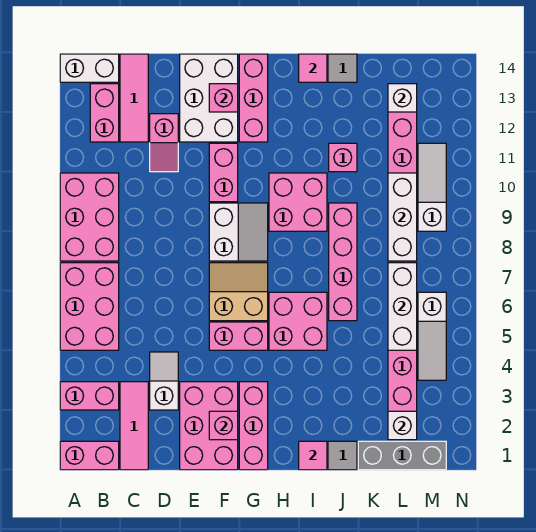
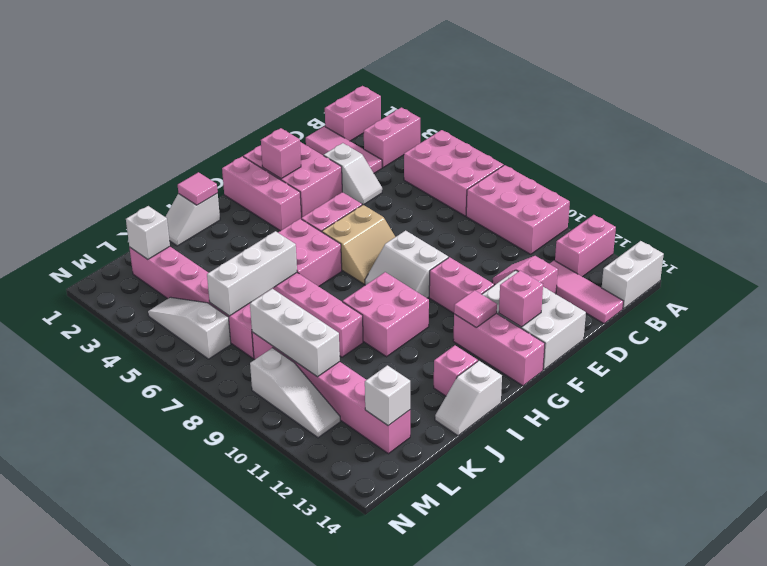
pink brick B12:B13 level 1 -> pink brick A12:B12 level 1
pink tile I14 level 2 -> pink tile G12 level 2
pink brick J11 level 1 -> pink brick I13 level 1
grey brick K1:M1 level 1 -> none
white brick L5:L7 level 2 -> white brick J6:L6 level 2

